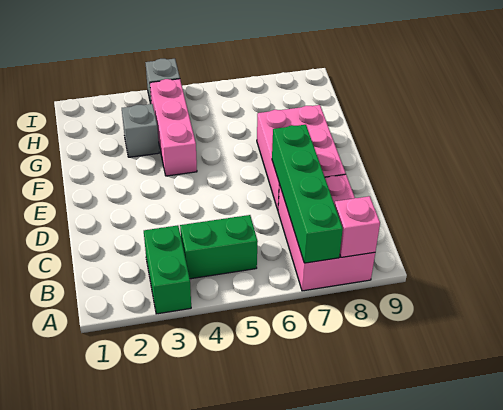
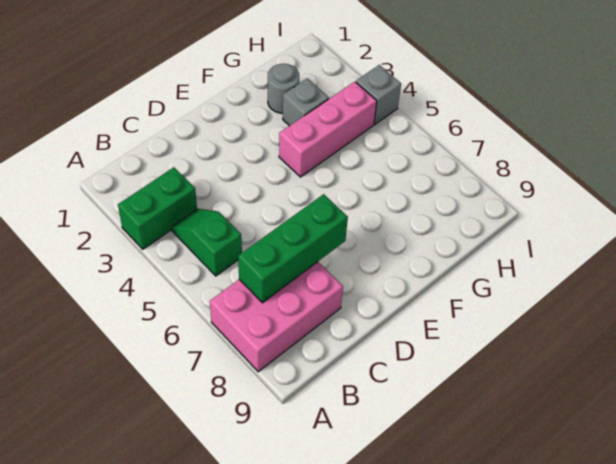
green brick A7:D7 level 2 -> green brick B7:D7 level 2
pink brick A8 level 2 -> none
green brick B4:B5 level 1 -> green slope B4:B5 level 1 top 5
pink brick D7:F8 level 1 -> none
none -> grey round brick G2 level 1

